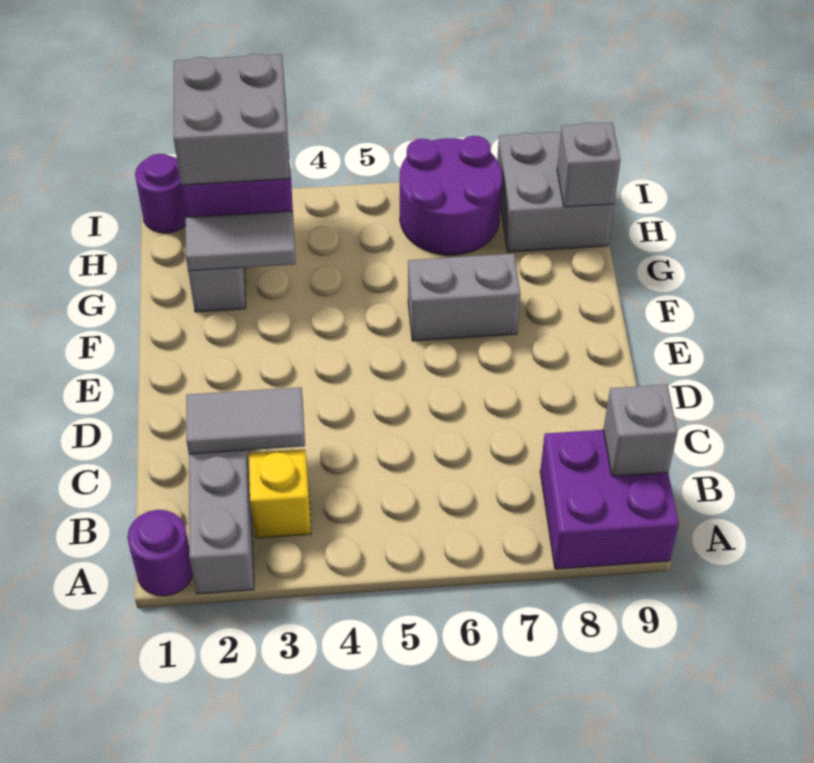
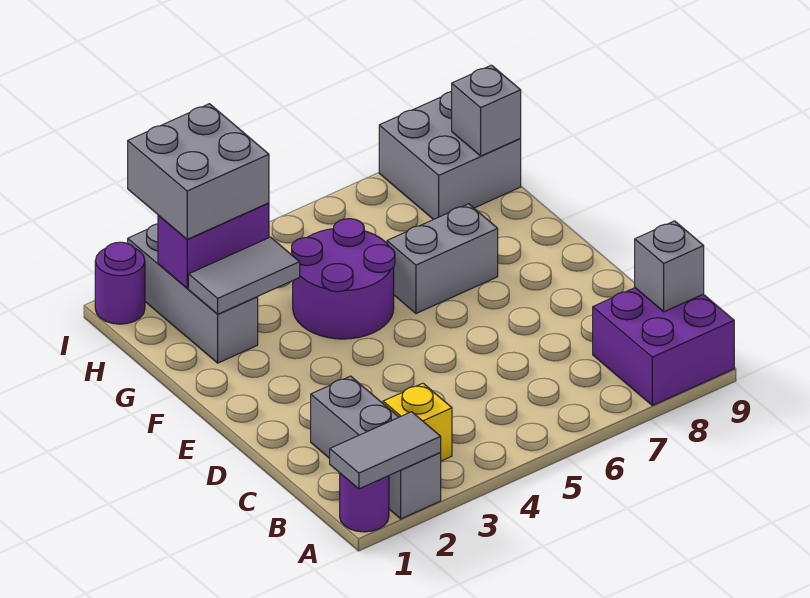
grey tile C2:C3 level 2 -> grey tile A1:A2 level 2
purple round brick H6:I7 level 1 -> purple round brick F4:G5 level 1

